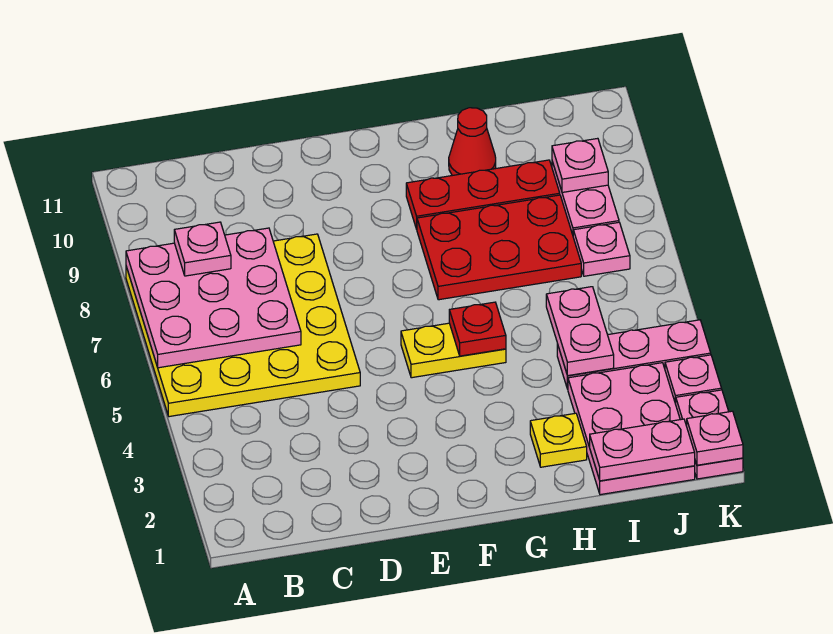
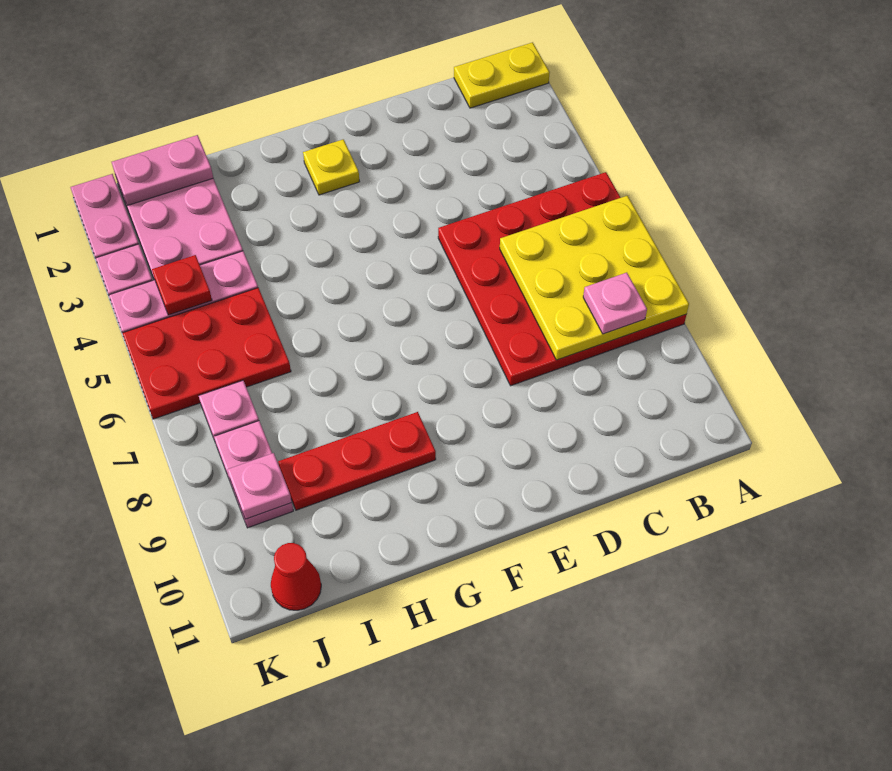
yellow plate A5:D8 level 1 -> red plate A5:D8 level 1
pink plate A6:C8 level 2 -> yellow plate A6:C8 level 2
yellow plate F5:G5 level 1 -> yellow plate A1:B1 level 1
red plate G5 level 2 -> red plate J4 level 2
red plate G7:I8 level 1 -> red plate I5:K6 level 1
yellow plate H2 level 1 -> yellow plate F2 level 1
red cone H10 level 1 -> red cone J11 level 1
pink plate I4:I5 level 2 -> none
pink plate K1 level 2 -> none

